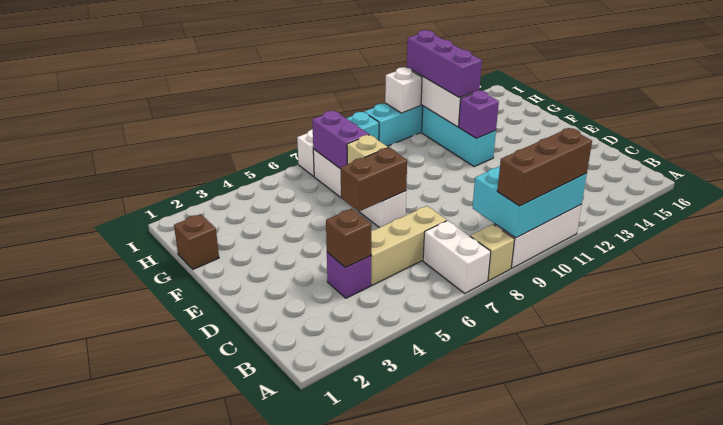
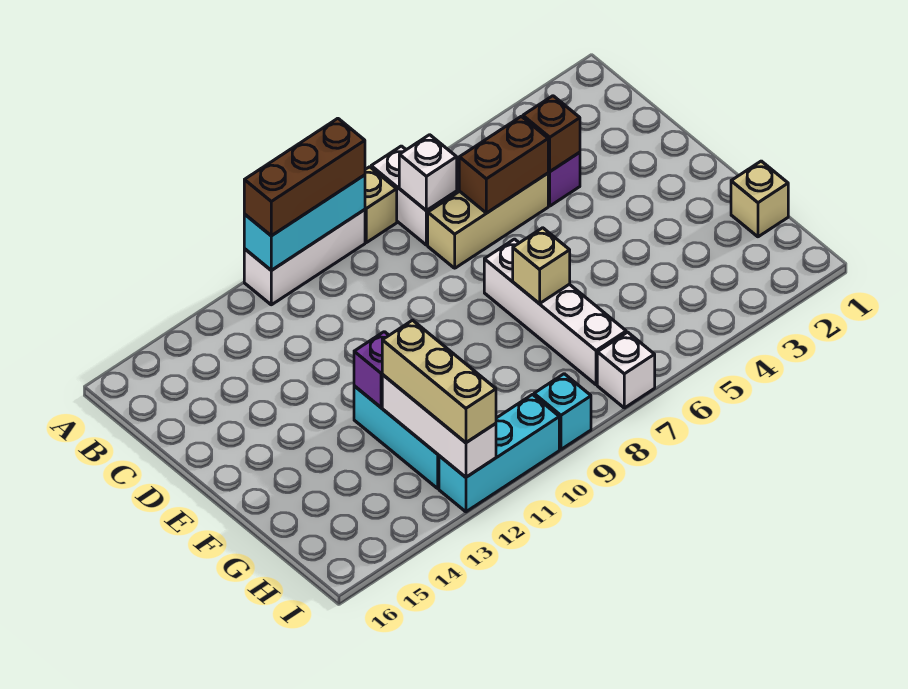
cyan brick A9:B11 level 2 -> cyan brick A9:A11 level 2
brown brick E6:E7 level 2 -> brown brick C5:C6 level 2
brown brick G1 level 1 -> tan brick G1 level 1
purple brick G7:H7 level 2 -> none
purple brick G12:I12 level 3 -> tan brick G12:I12 level 3
white brick I11 level 2 -> white brick B7 level 2

